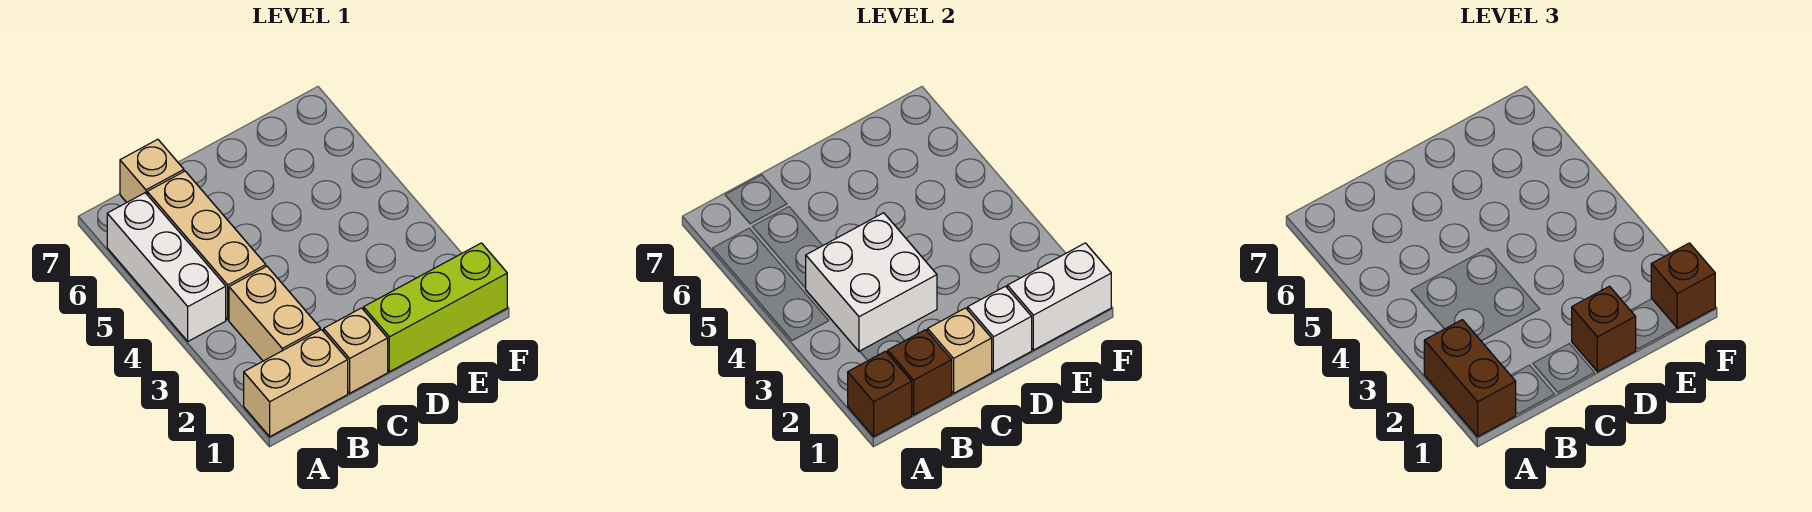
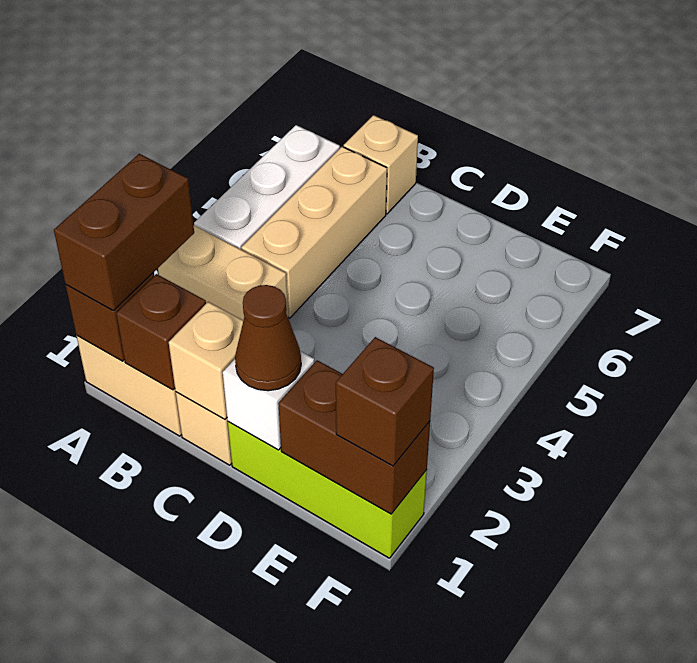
tan brick B2:B3 level 1 -> tan brick A3:B3 level 1
white brick B3:C4 level 2 -> none
brown brick D1 level 3 -> brown cone D1 level 3
white brick E1:F1 level 2 -> brown brick E1:F1 level 2

